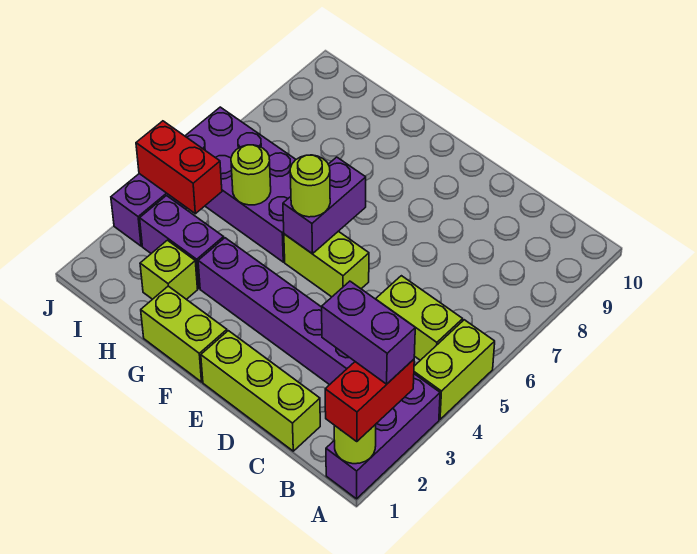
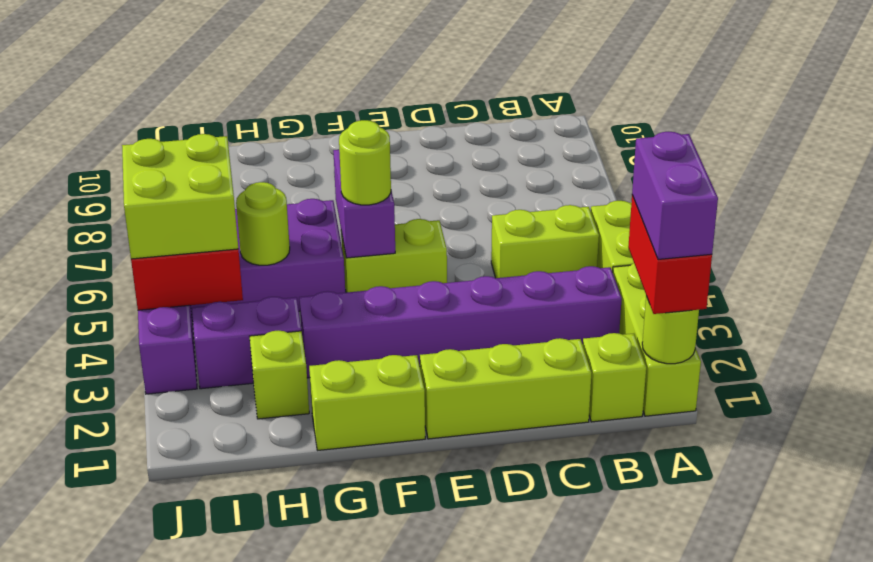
purple brick A1:A3 level 1 -> lime brick A1:A3 level 1
purple brick A2:B2 level 4 -> purple brick A1:A2 level 4
none -> lime brick B1 level 1
none -> lime brick I4:J5 level 3

